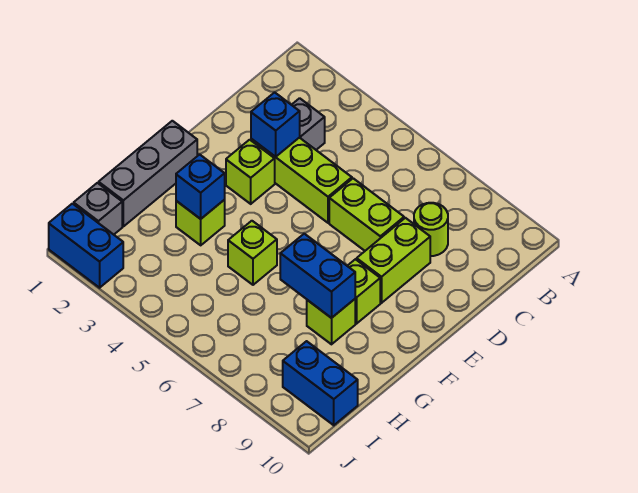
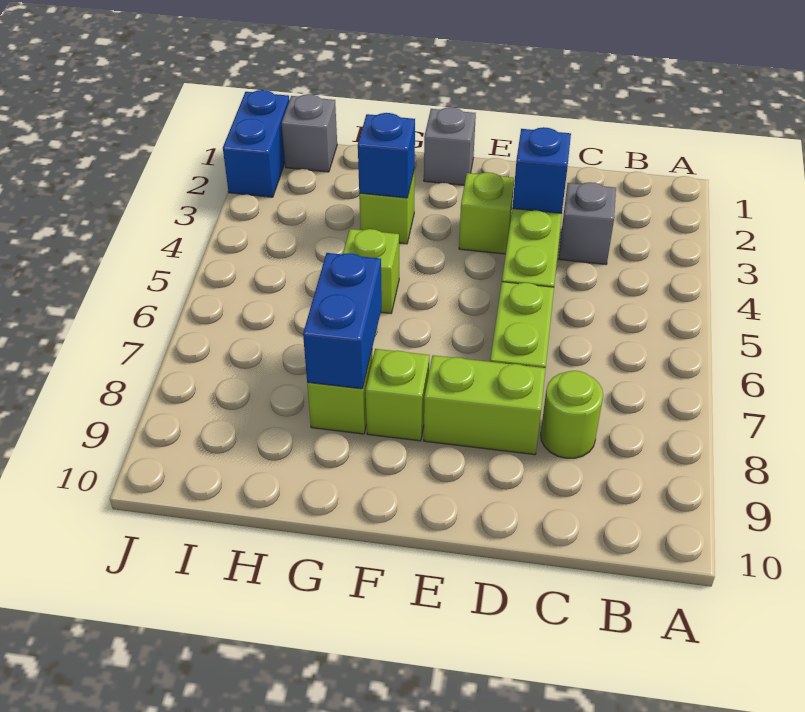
grey brick F1:H1 level 1 -> grey brick F1 level 1
blue brick I9:I10 level 1 -> none

